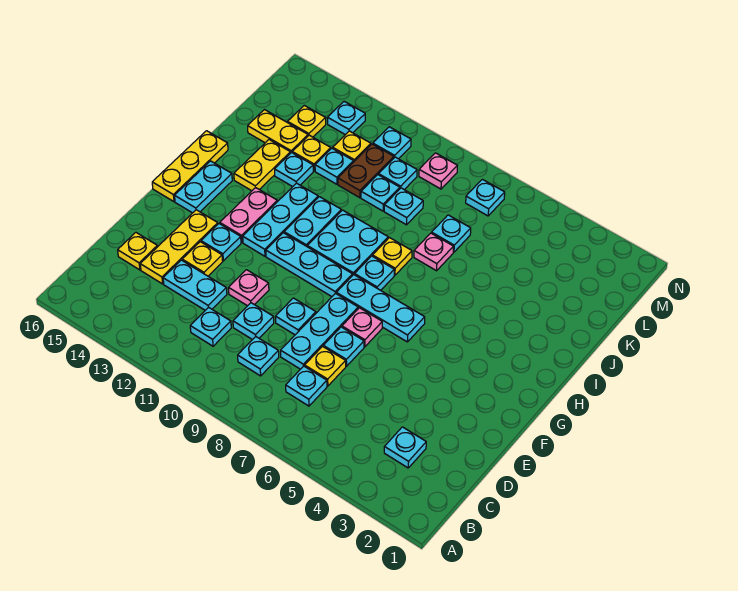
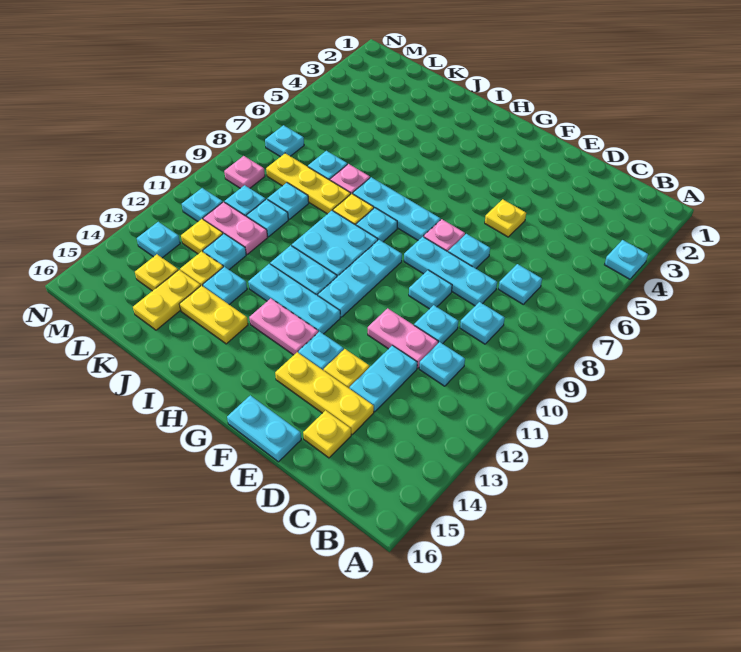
cyan plate C3 level 1 -> cyan plate A4 level 1
yellow plate D7 level 1 -> yellow plate E5 level 1
pink plate E11 level 1 -> pink plate D11:E11 level 1
cyan plate G6:G8 level 1 -> cyan plate G7:I7 level 1
cyan plate G15:H15 level 1 -> cyan plate E16:F16 level 1
yellow plate G16:I16 level 1 -> yellow plate J8:L8 level 1
brown plate K11:L11 level 1 -> pink plate K11:L11 level 1

